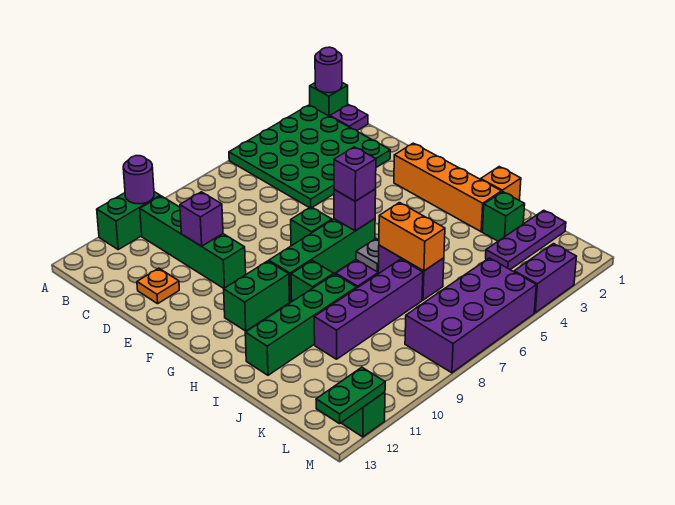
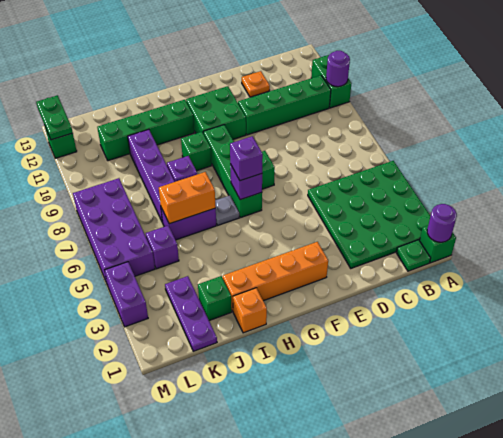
purple plate B1 level 1 -> green plate B1 level 1
purple brick D10 level 2 -> purple brick K5 level 1
green brick G10:G11 level 1 -> green brick F10:G11 level 1
green brick I9:I12 level 1 -> green brick H11:K11 level 1

